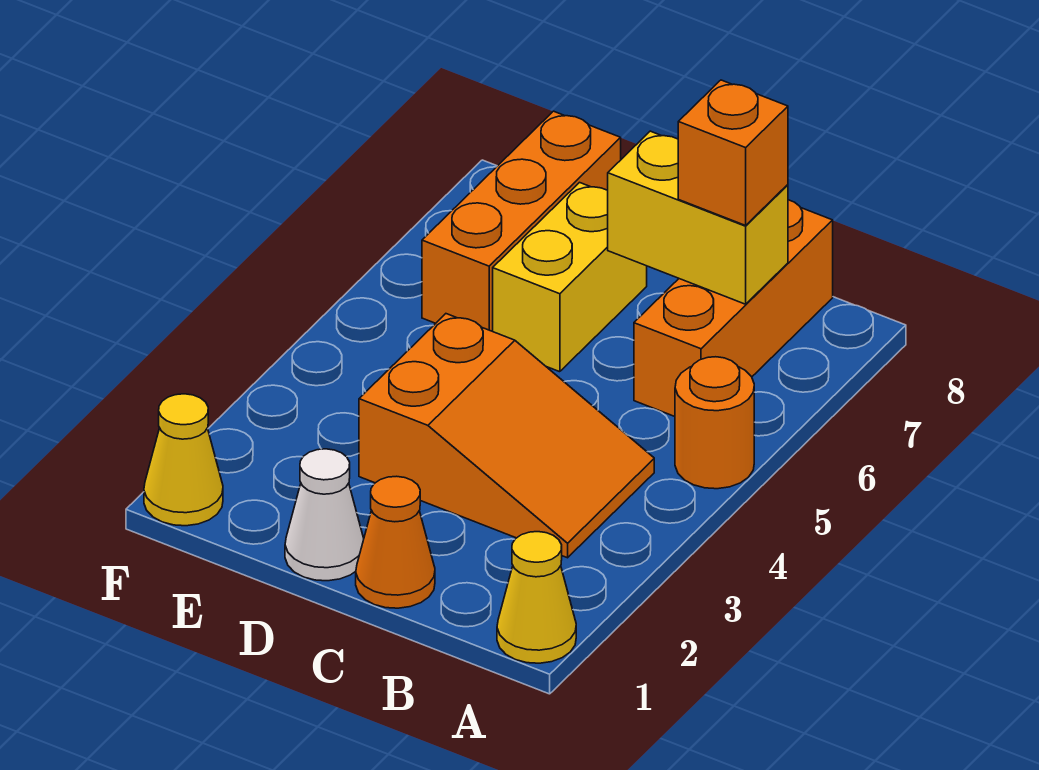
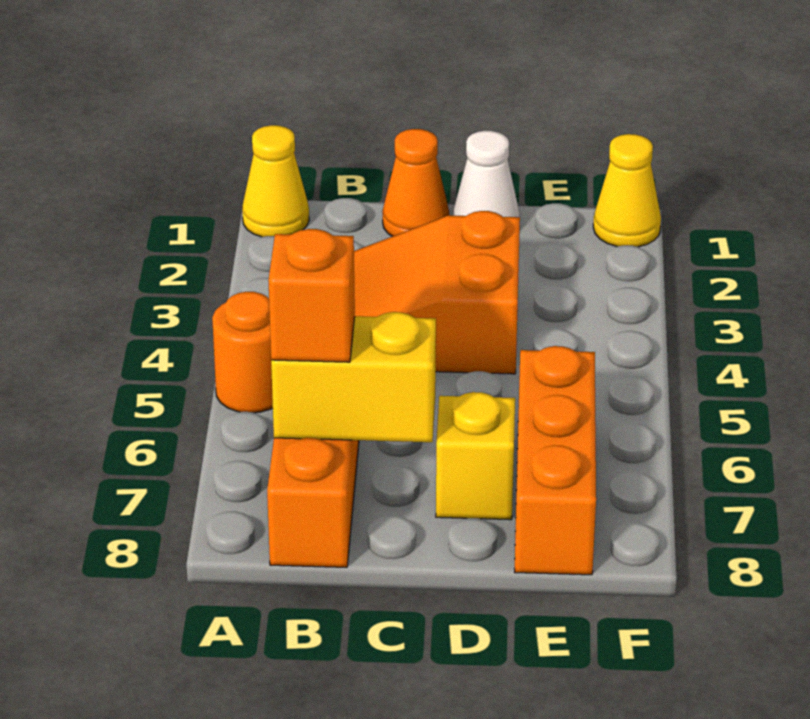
yellow brick D6:D7 level 1 -> yellow brick D7 level 1

